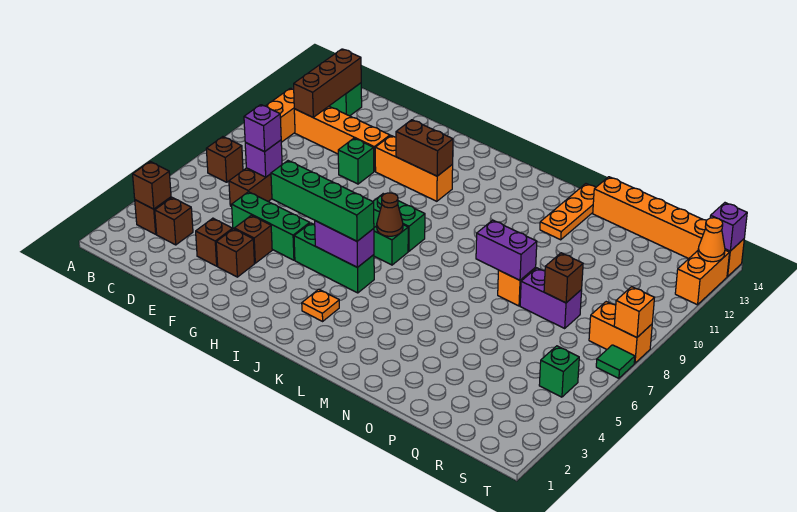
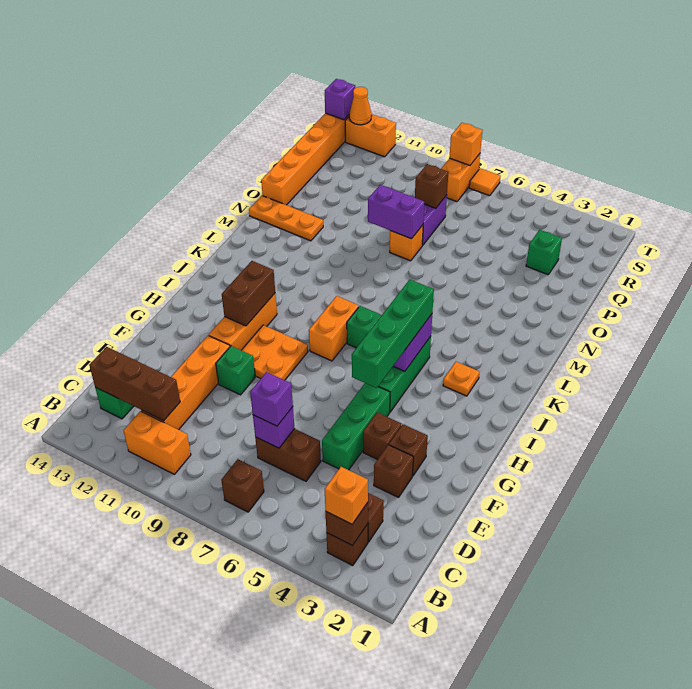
none -> orange brick B3 level 3
none -> orange plate G9:H10 level 1
green brick I8:J8 level 1 -> orange brick I8:J8 level 1
brown cone J7 level 2 -> none
purple brick N8:O8 level 2 -> purple brick O8:O9 level 2
green brick S5 level 1 -> green brick Q3 level 1
green tile T7 level 1 -> orange tile T7 level 1

